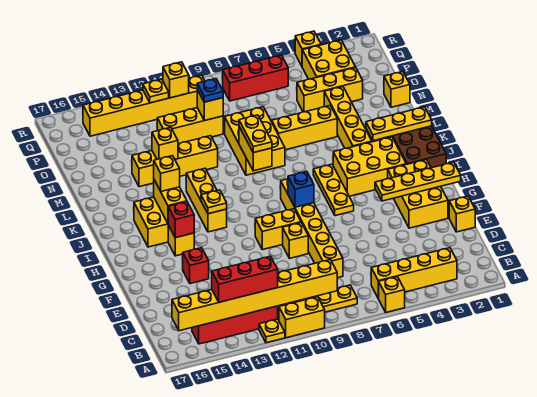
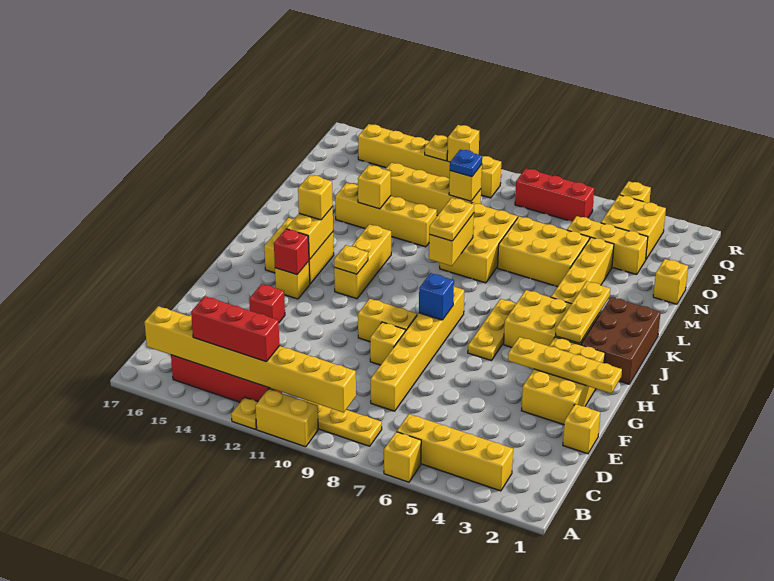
yellow plate K1:K3 level 2 -> yellow plate I3:K3 level 2
yellow brick M5:M7 level 1 -> yellow brick M5:N7 level 1
yellow brick O10:O12 level 1 -> yellow brick O10:O13 level 1

